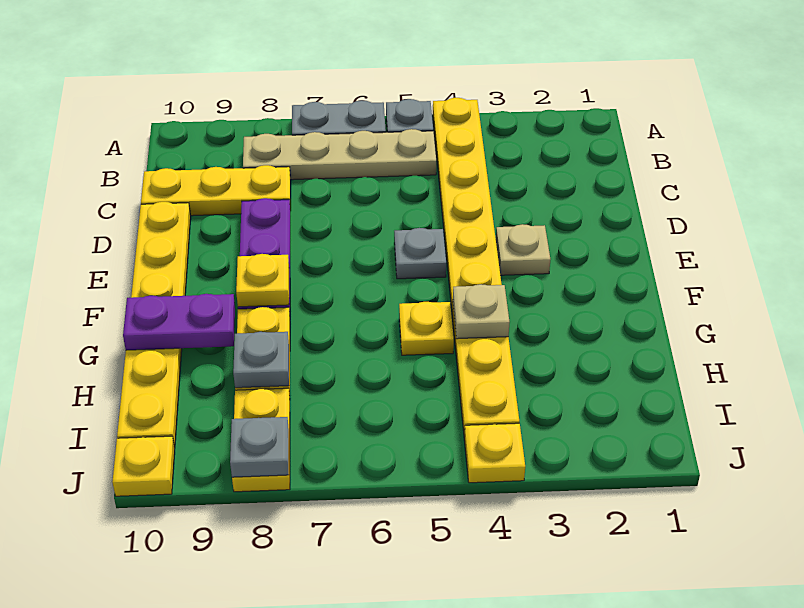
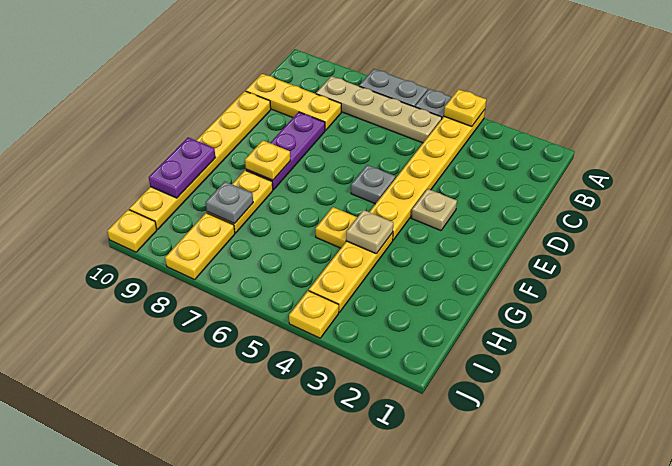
none -> yellow plate A4 level 2
purple plate G9:G10 level 2 -> purple plate G10:H10 level 2
grey plate J8 level 2 -> none

